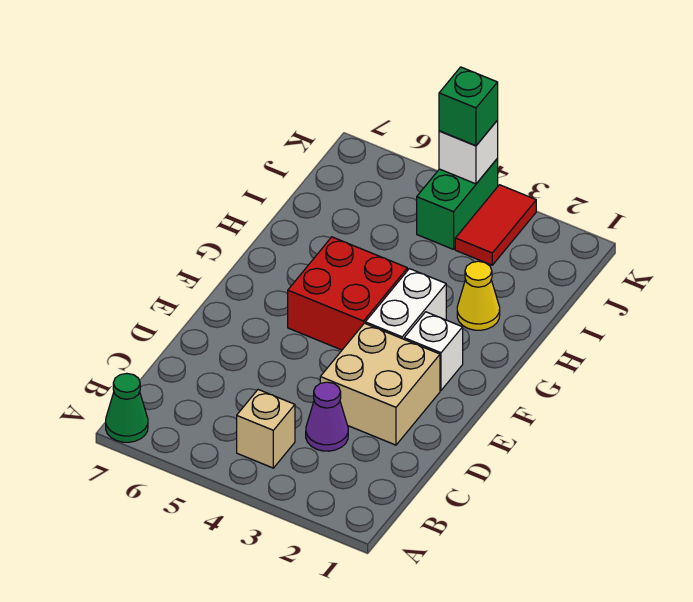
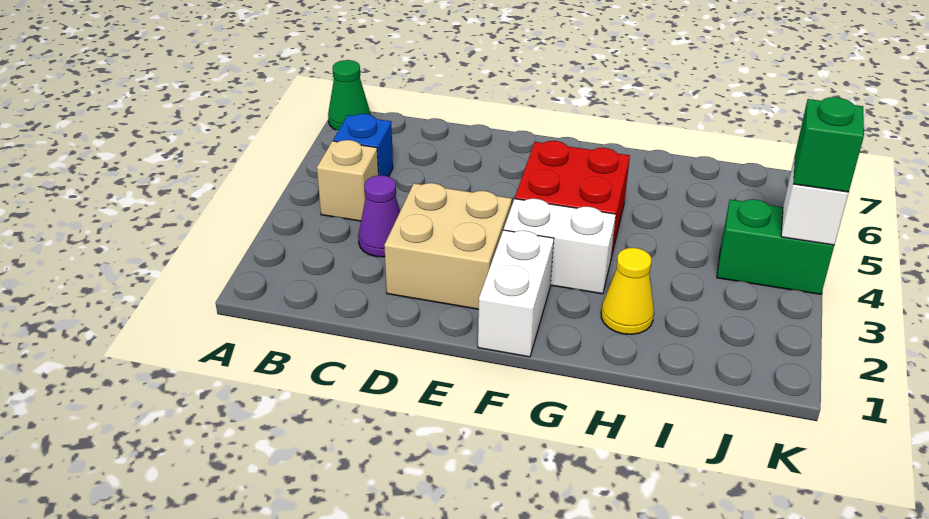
none -> blue brick B5 level 1
white brick F2 level 1 -> white brick F1:F2 level 1
red tile J3:K3 level 1 -> none

